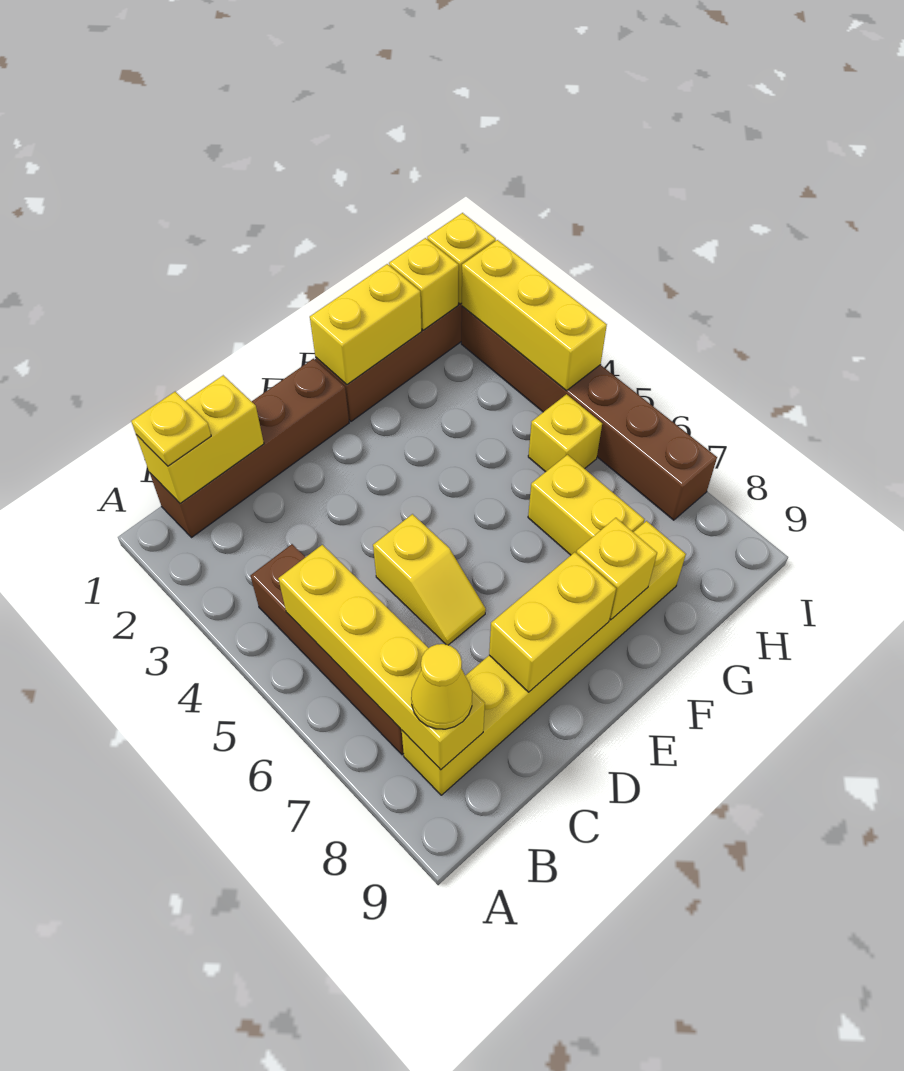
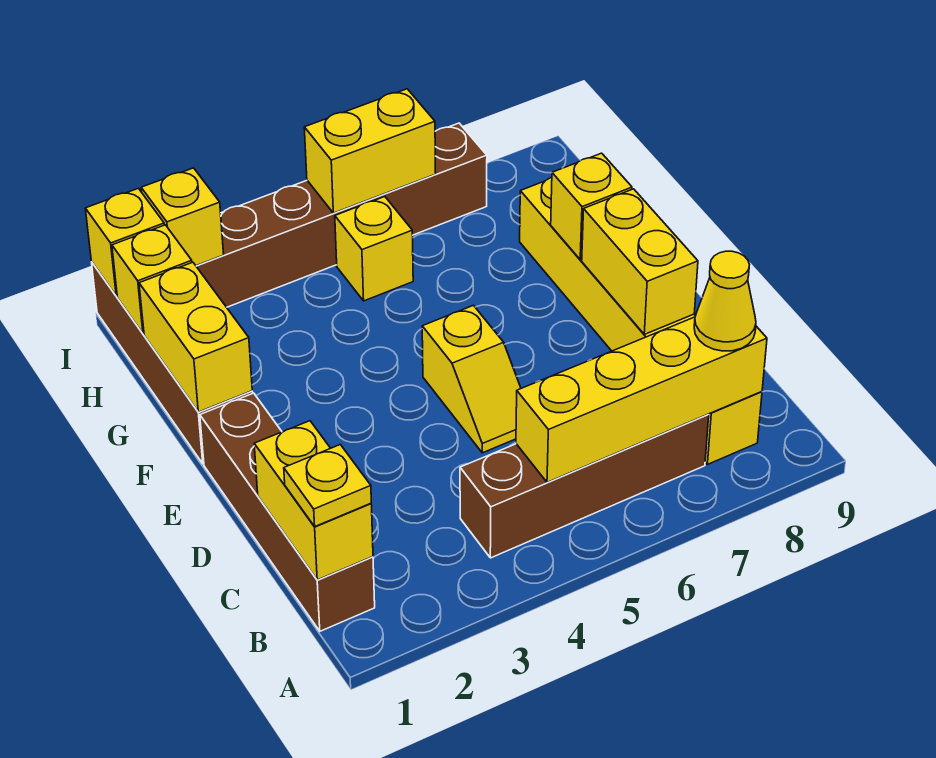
yellow slope D5:D6 level 1 top 5 -> yellow slope D5:E5 level 1 top E
yellow brick G6:G7 level 1 -> yellow brick I5:I6 level 2
yellow brick I2:I4 level 2 -> yellow brick I2 level 2

